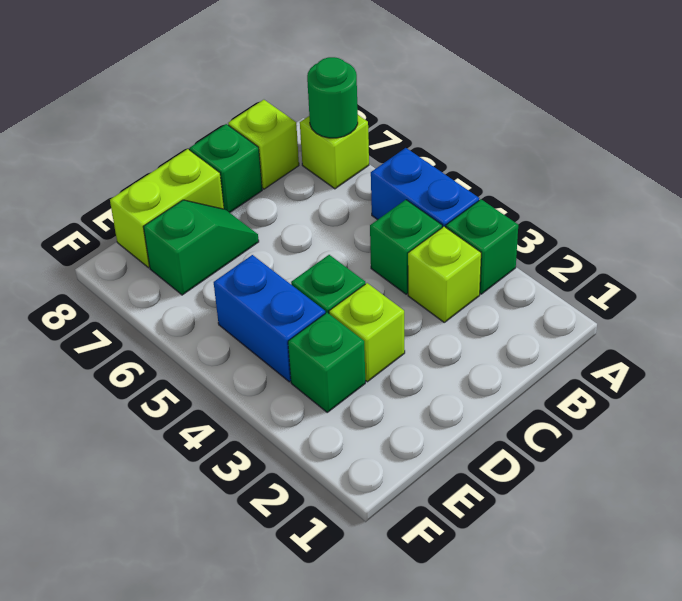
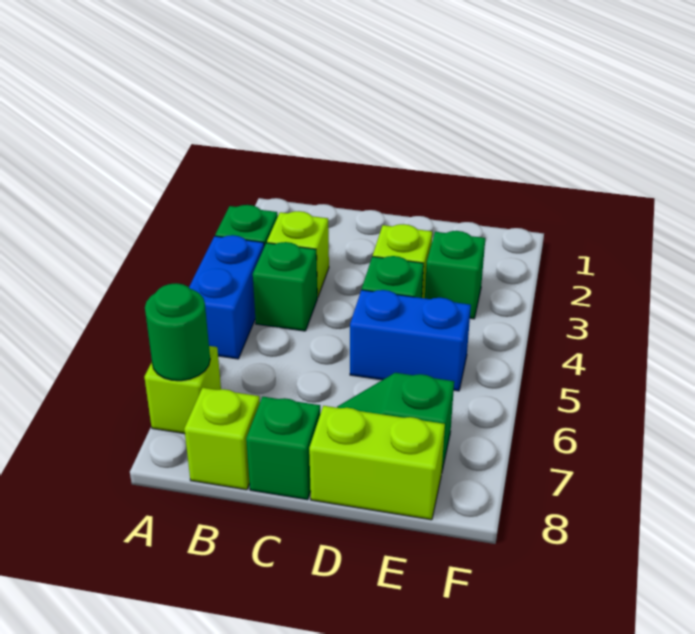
blue brick E4:E5 level 1 -> blue brick D5:E5 level 1

